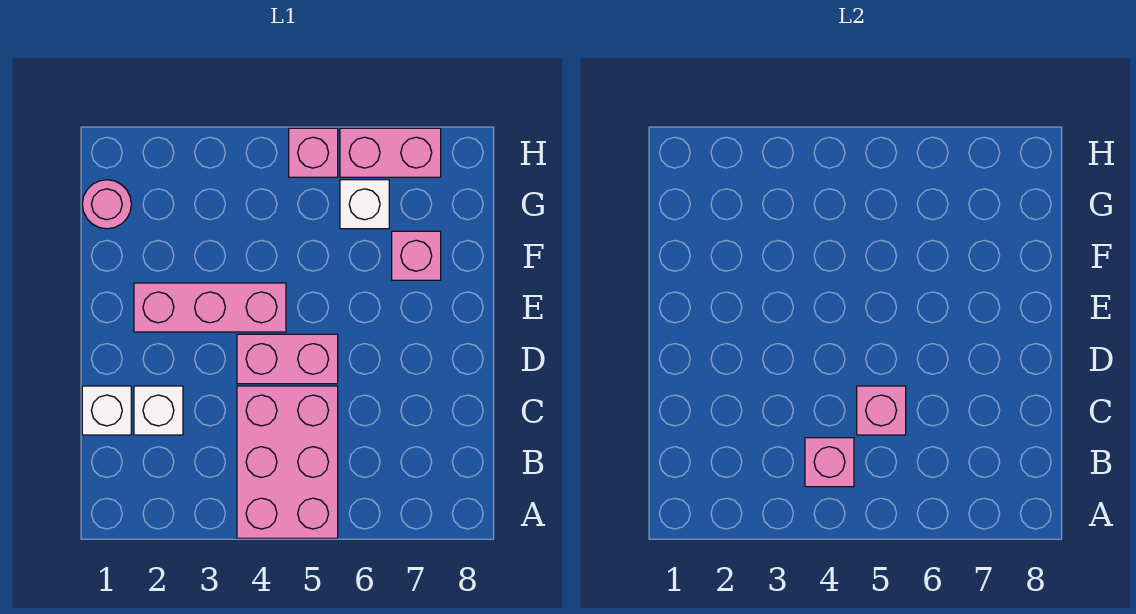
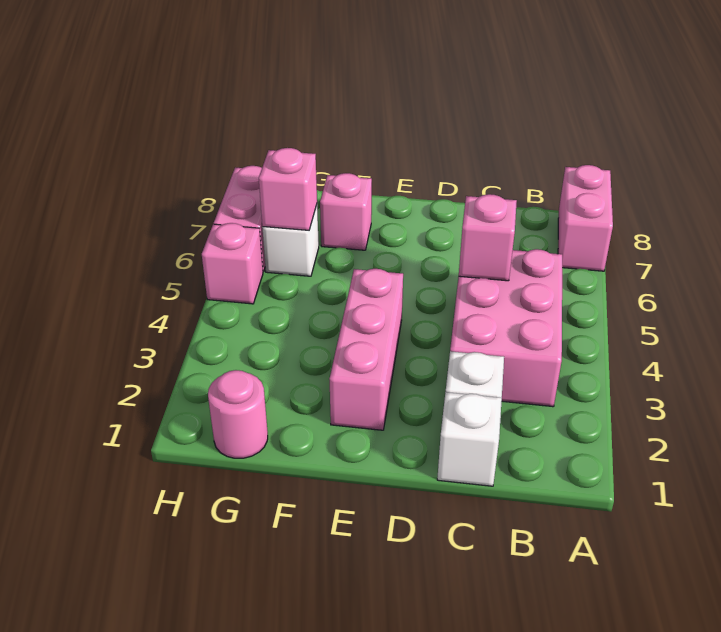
pink brick A4:C5 level 1 -> pink brick B3:C5 level 1
pink brick B4 level 2 -> pink brick G6 level 2
pink brick D4:D5 level 1 -> pink brick A7:A8 level 1

